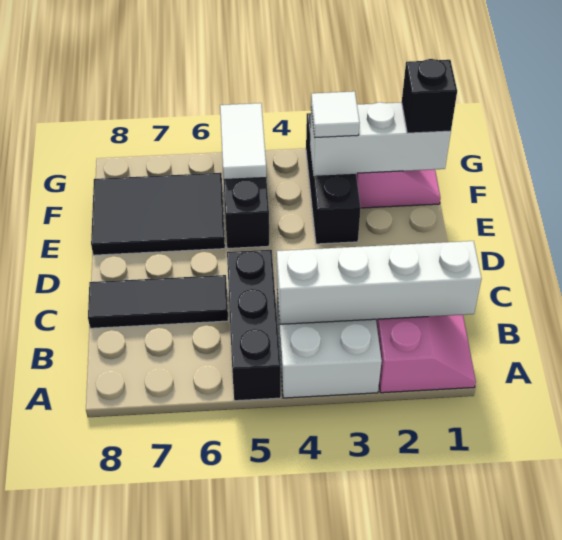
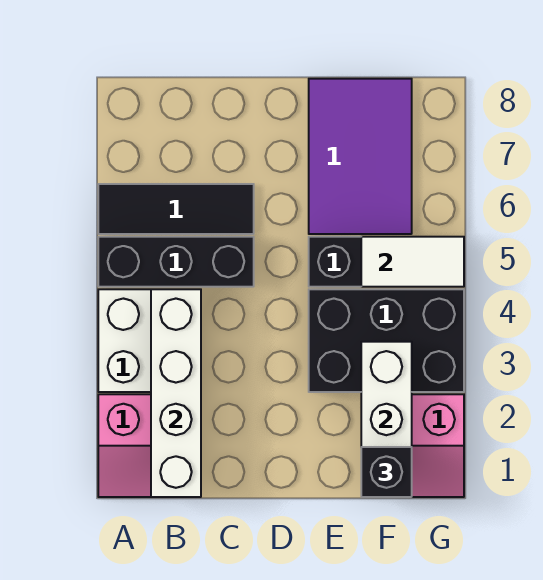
black tile C6:C8 level 1 -> black tile A6:C6 level 1
black brick E3:G3 level 1 -> black brick E3:G4 level 1
black tile E6:F8 level 1 -> purple tile E6:F8 level 1
white tile F3 level 3 -> none

